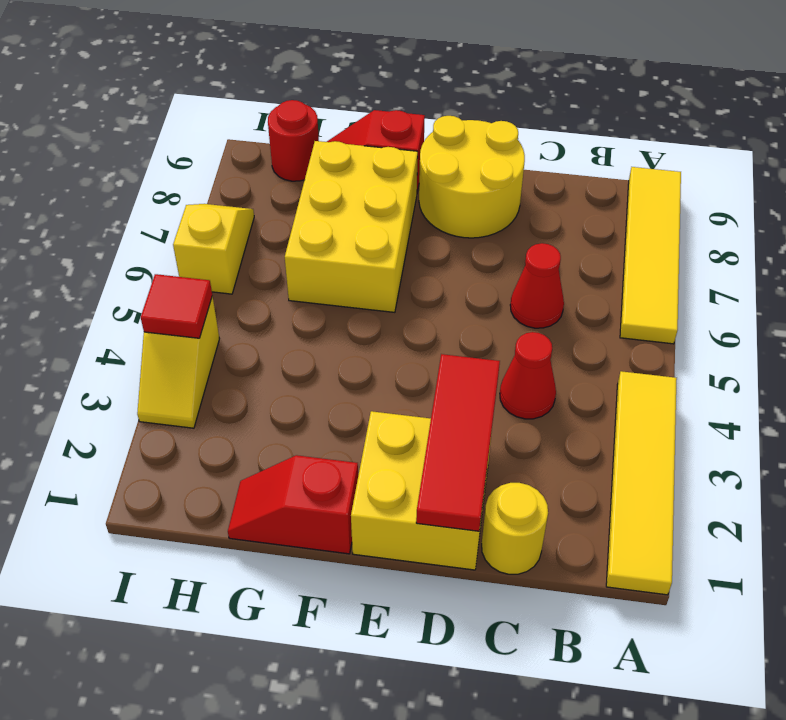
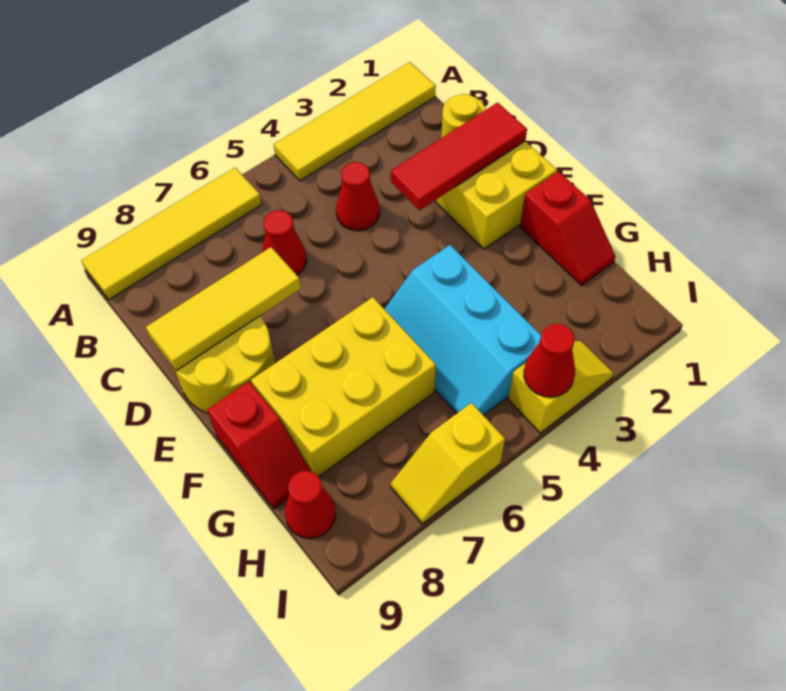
none -> yellow tile D7:D9 level 2
none -> cyan slope F4:H5 level 1 top 4
red round brick H9 level 1 -> red cone H9 level 1
red tile I4 level 2 -> red cone I4 level 2

